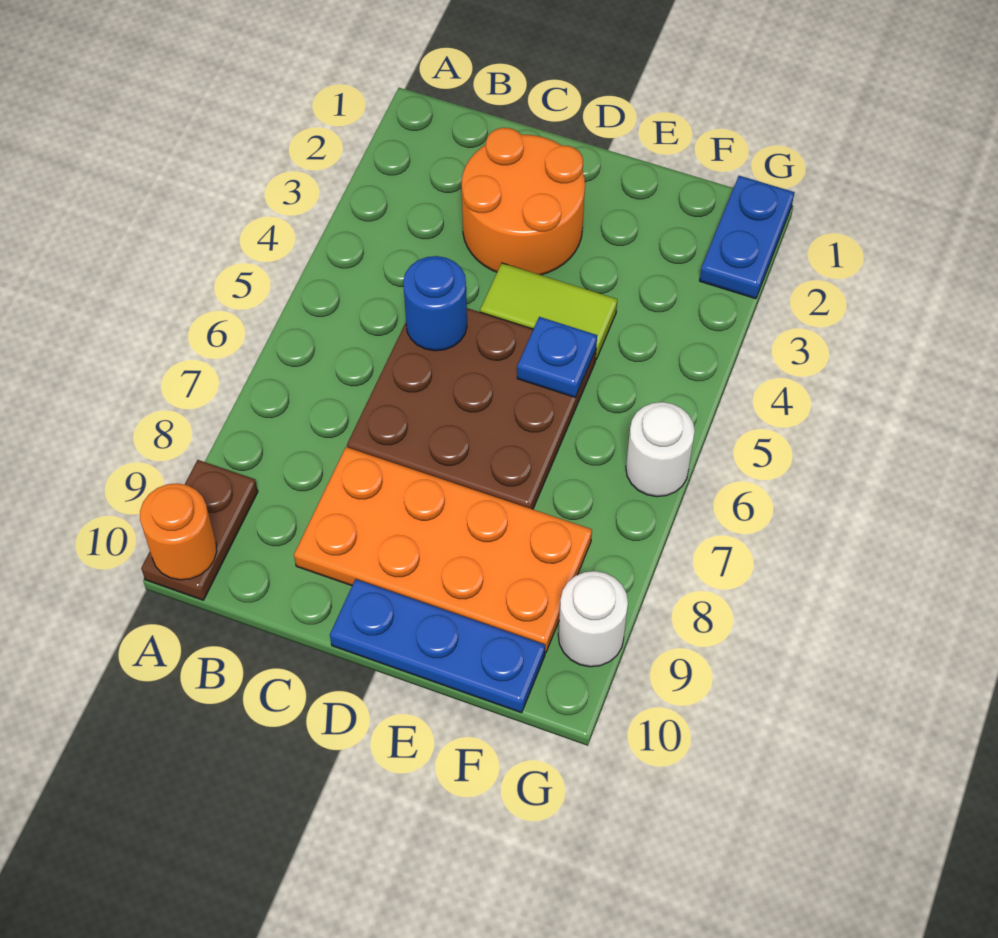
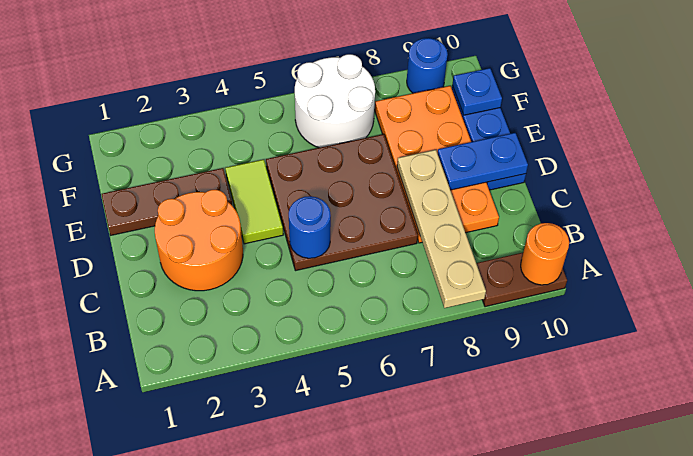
none -> tan plate A8:D8 level 2
none -> brown plate E1:E3 level 1
blue plate E5 level 2 -> blue plate F10 level 2
blue plate G1:G2 level 1 -> blue plate D9:D10 level 2
white round brick G6 level 1 -> white round brick F6:G7 level 1
white round brick G9 level 1 -> blue round brick G9 level 1

